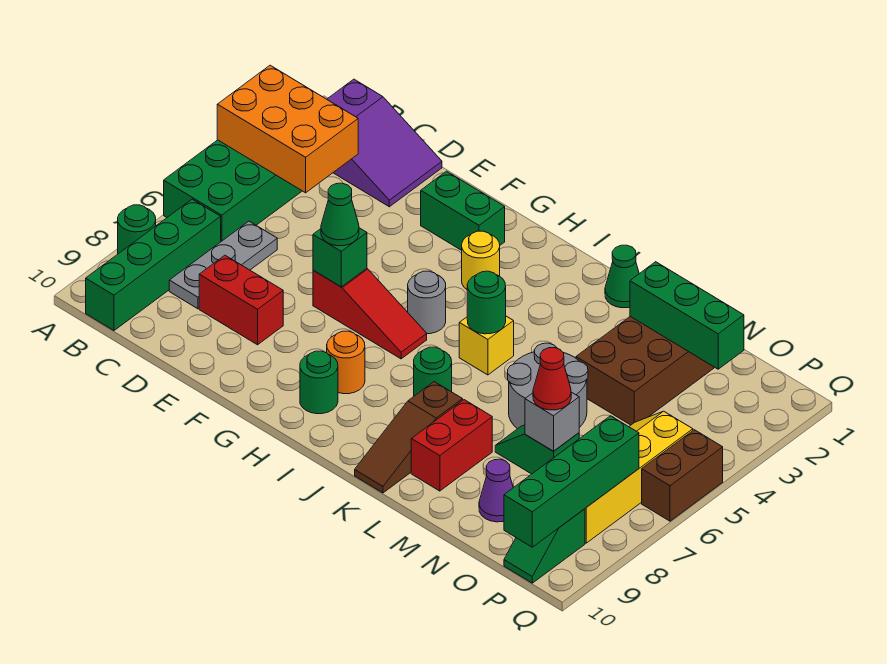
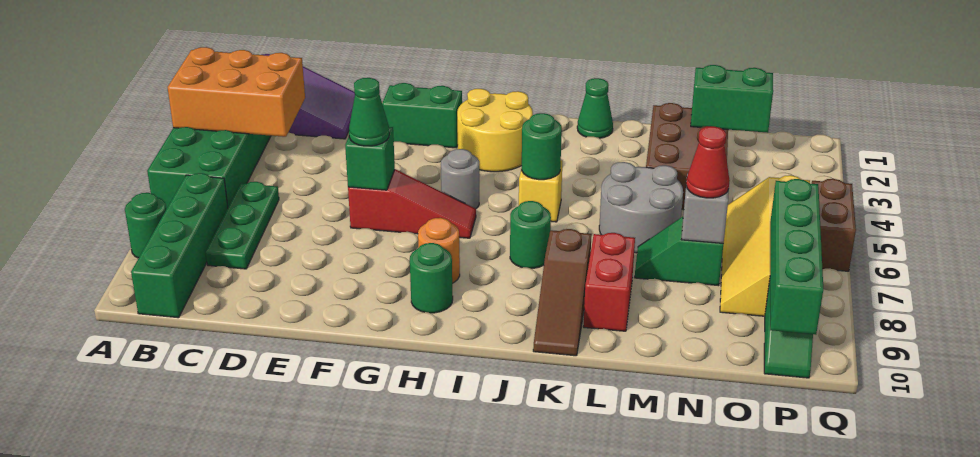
grey plate C6:C8 level 1 -> green plate C6:C8 level 1
red brick D8:E8 level 1 -> none
yellow round brick H3 level 1 -> yellow round brick H2:I3 level 1
green brick M2:O2 level 2 -> green brick N2:O2 level 2
purple cone N9 level 1 -> none

